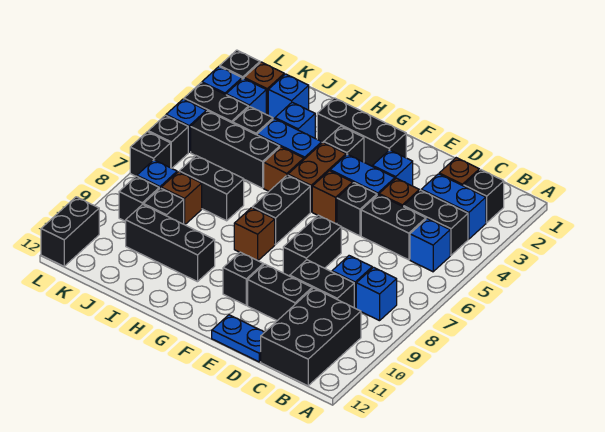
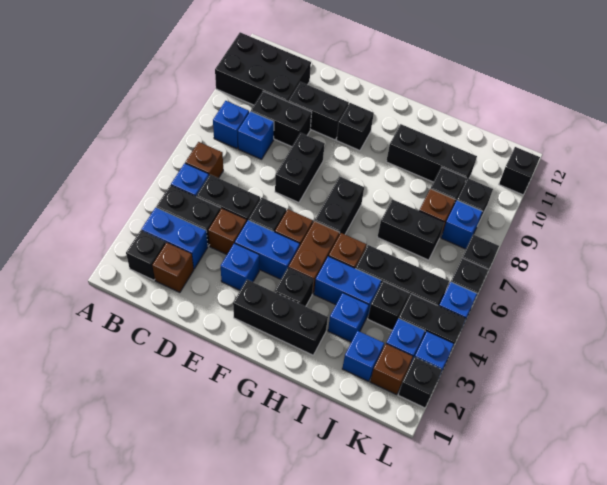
black brick B10:C12 level 1 -> black brick A10:C11 level 1
blue plate D12:E12 level 1 -> none
brown brick G8 level 1 -> brown brick B6 level 1
black brick L11:L12 level 1 -> black brick L11 level 1

